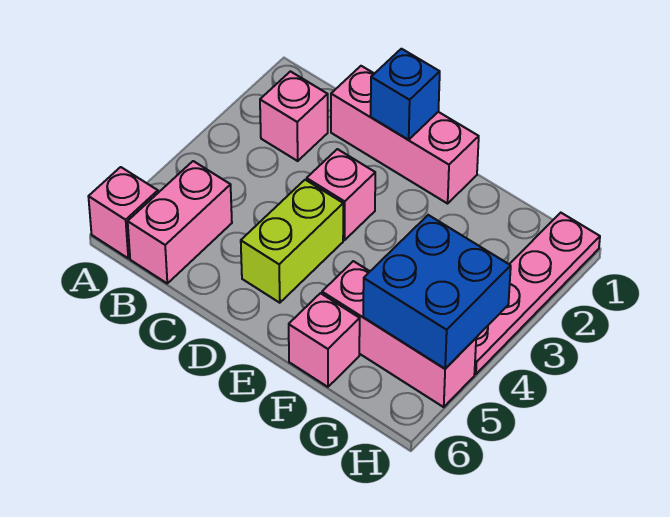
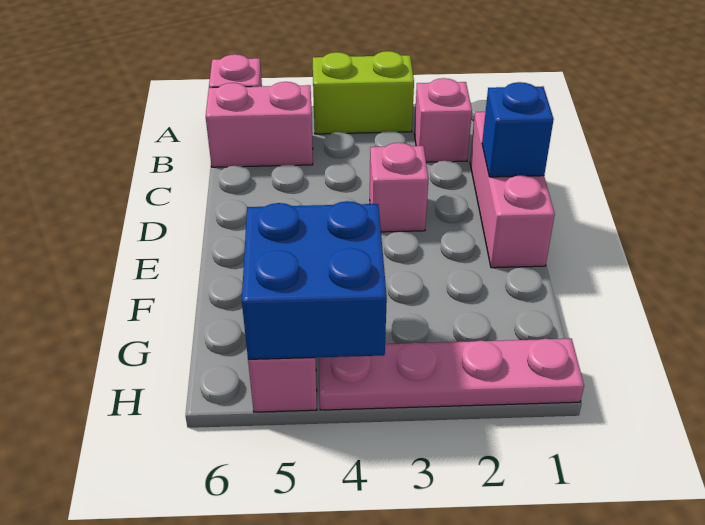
lime brick D4:D5 level 1 -> lime brick A3:A4 level 1
pink brick F6 level 1 -> none

